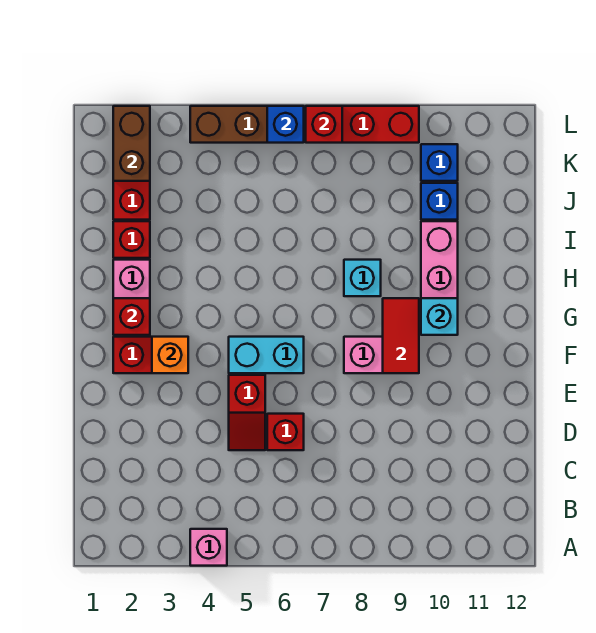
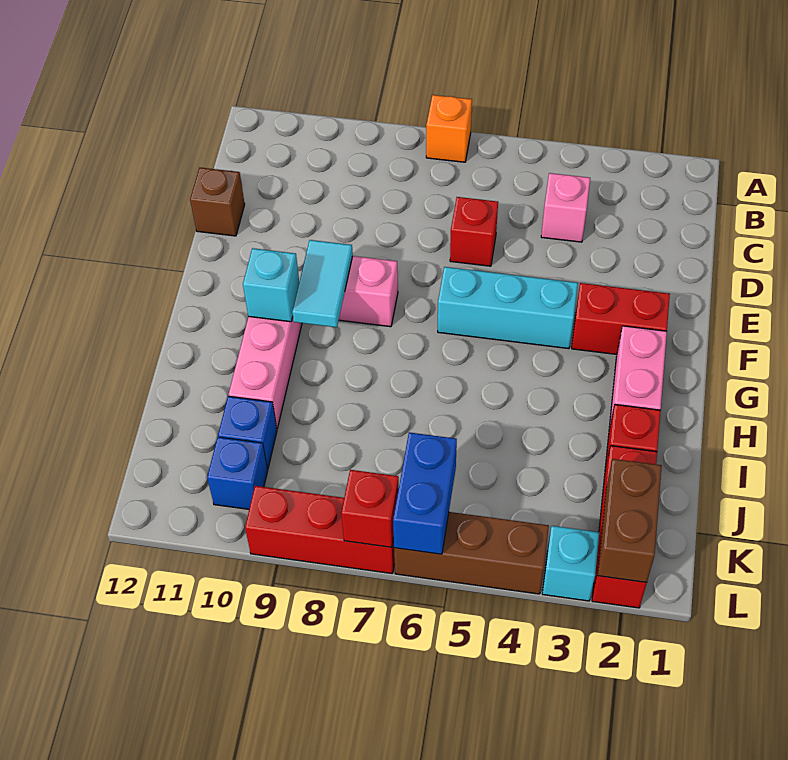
pink brick A4 level 1 -> pink brick C4 level 1
red slope D5:E5 level 1 top E -> none
none -> brown brick D12 level 1
orange brick F3 level 2 -> orange brick A7 level 1
cyan brick F5:F6 level 1 -> cyan brick F4:F6 level 1
red tile F9:G9 level 2 -> cyan tile F9:G9 level 2
red brick G2 level 2 -> none
cyan brick H8 level 1 -> cyan brick L3 level 1
blue brick L6 level 2 -> blue brick K6:L6 level 2

